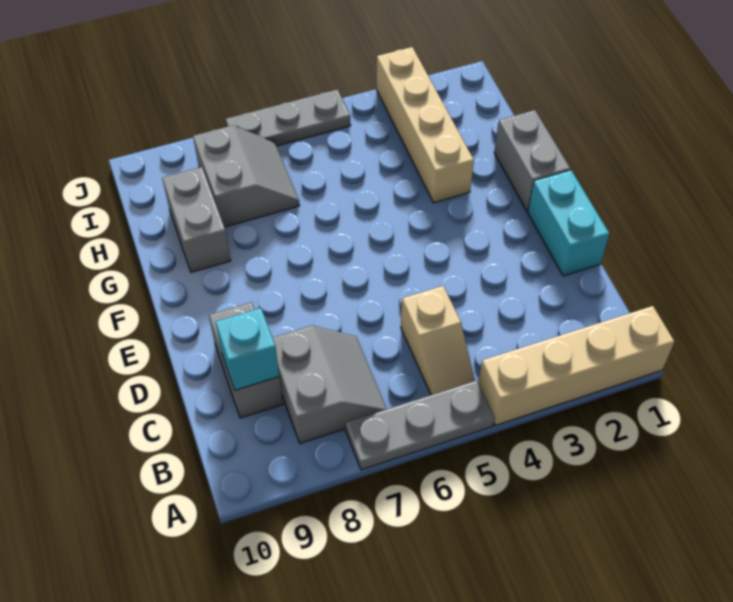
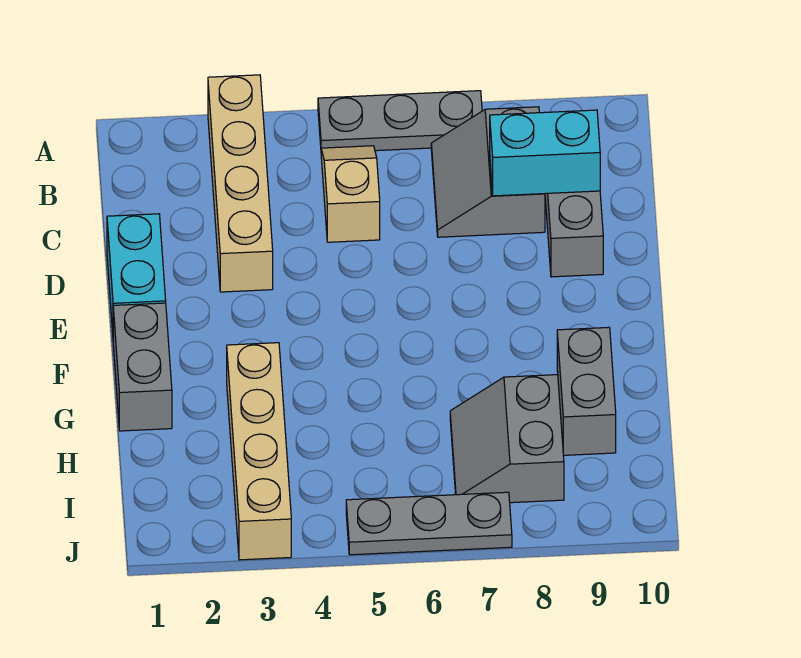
tan brick A1:A4 level 1 -> tan brick A3:D3 level 1
cyan brick C9 level 2 -> cyan brick C8:C9 level 2

